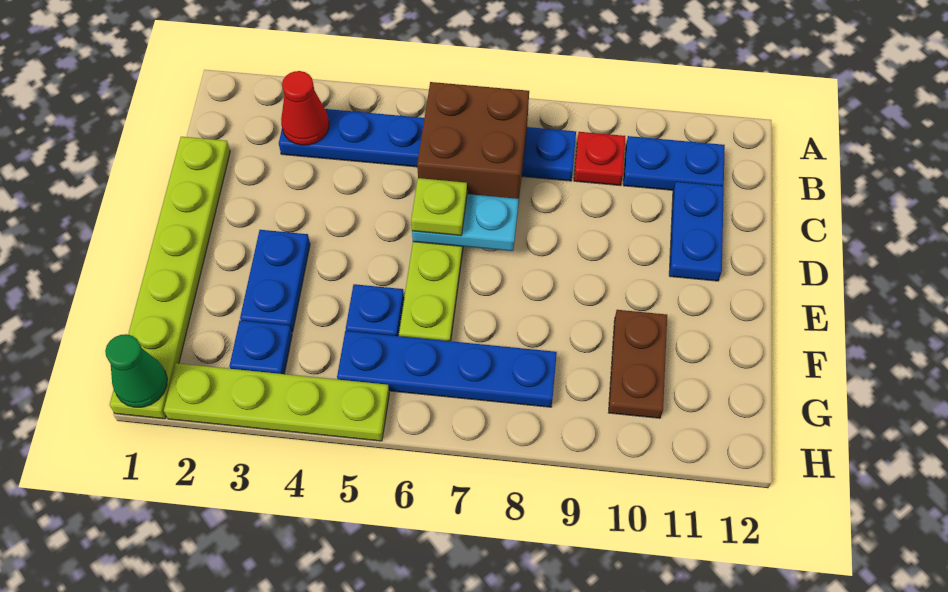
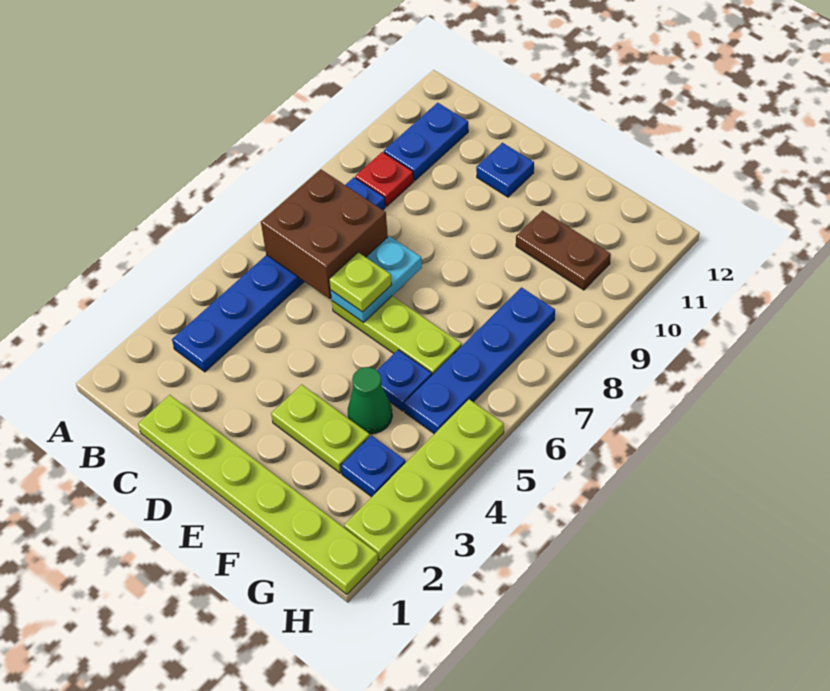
red cone B3 level 2 -> none
blue plate C11:D11 level 1 -> blue plate D11 level 1
blue plate E3:F3 level 1 -> lime plate E3:F3 level 1
green cone H1 level 2 -> green cone F4 level 1

